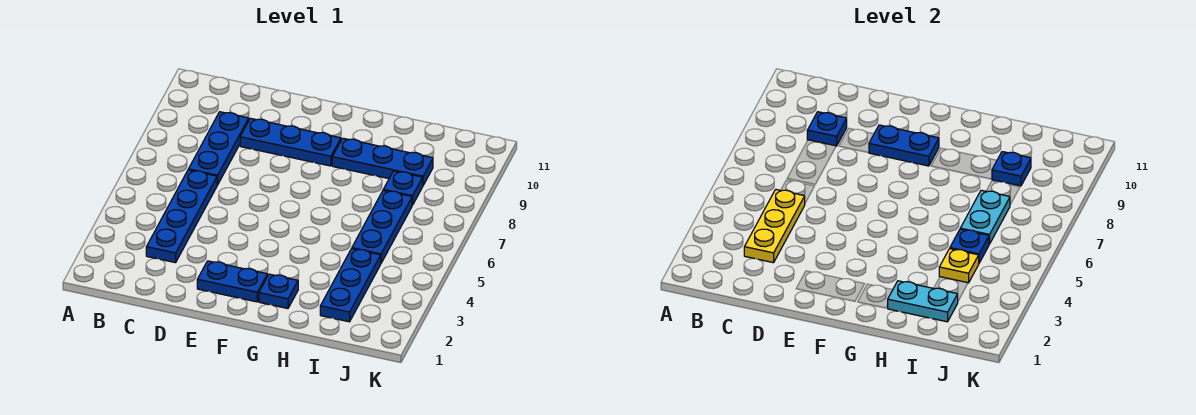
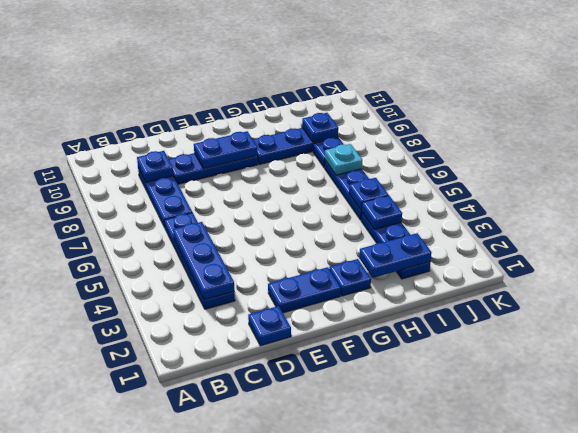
yellow plate C3:C5 level 2 -> blue plate C3:C5 level 2
none -> blue plate D1 level 1
cyan plate H2:I2 level 2 -> blue plate H2:I2 level 2
yellow plate I4 level 2 -> blue plate I4 level 2
cyan plate I6:I7 level 2 -> cyan plate I7 level 2

